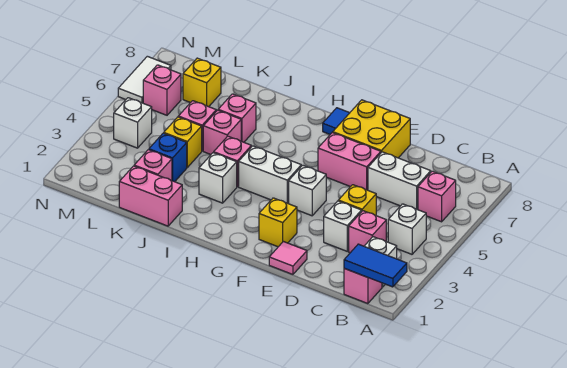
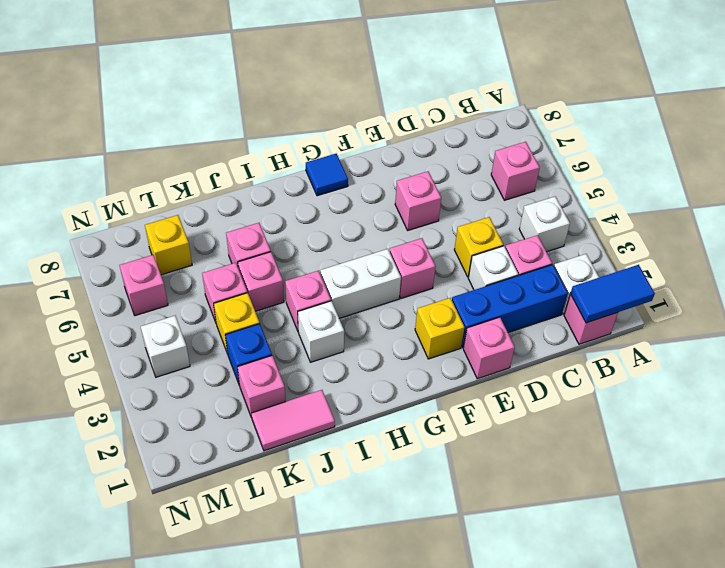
none -> blue brick C2:E2 level 1
white brick C6:D6 level 1 -> none
pink tile E1 level 1 -> pink brick E1 level 1
pink brick E6:F6 level 1 -> pink brick E6 level 1
yellow brick E7:F8 level 1 -> none
white brick F4 level 1 -> pink brick F4 level 1
pink brick J1:K1 level 1 -> pink tile J1:K1 level 1
white tile N6:N7 level 1 -> none

